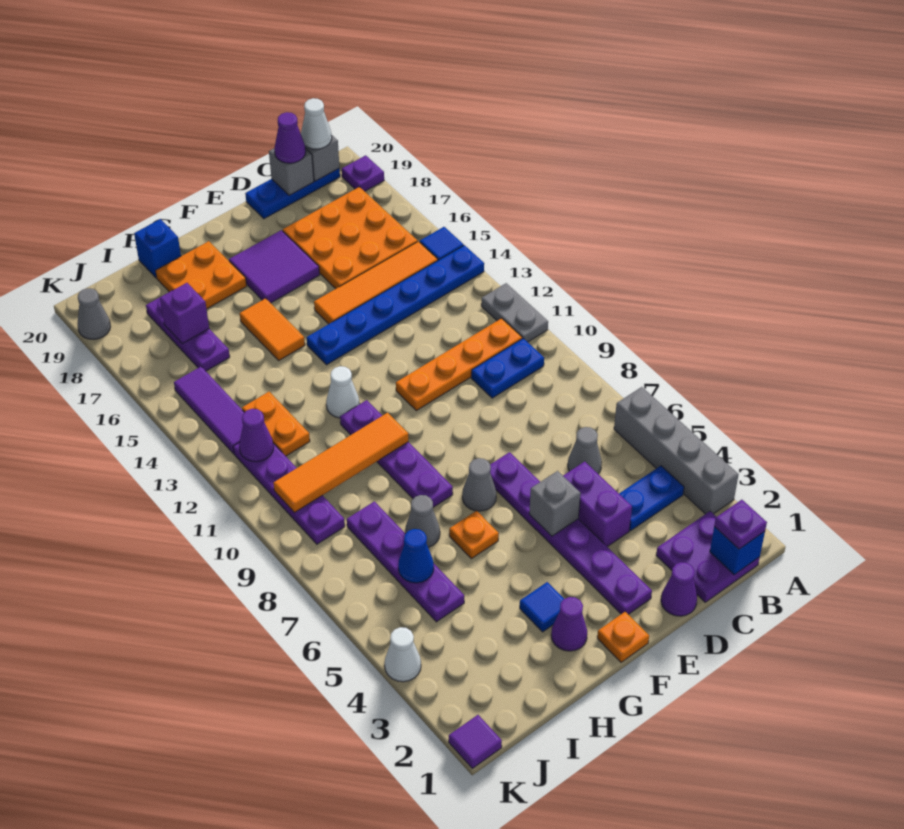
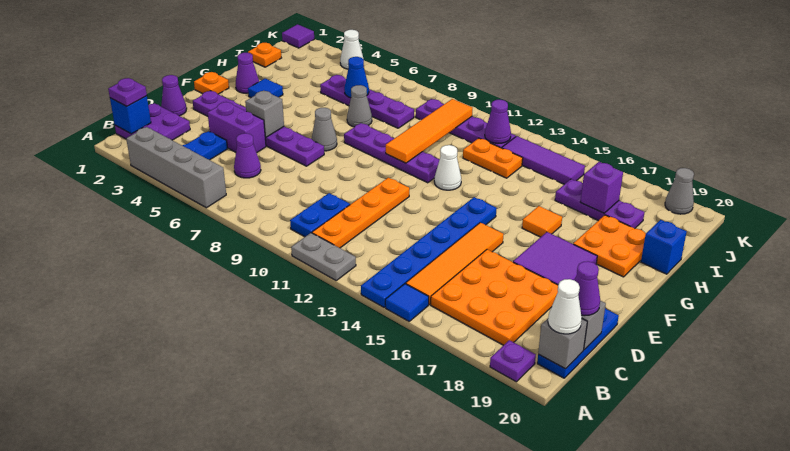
grey cone C6 level 1 -> purple cone C6 level 1
orange plate G6 level 1 -> orange plate I1 level 1
orange tile G15:G16 level 1 -> orange tile G16 level 1

